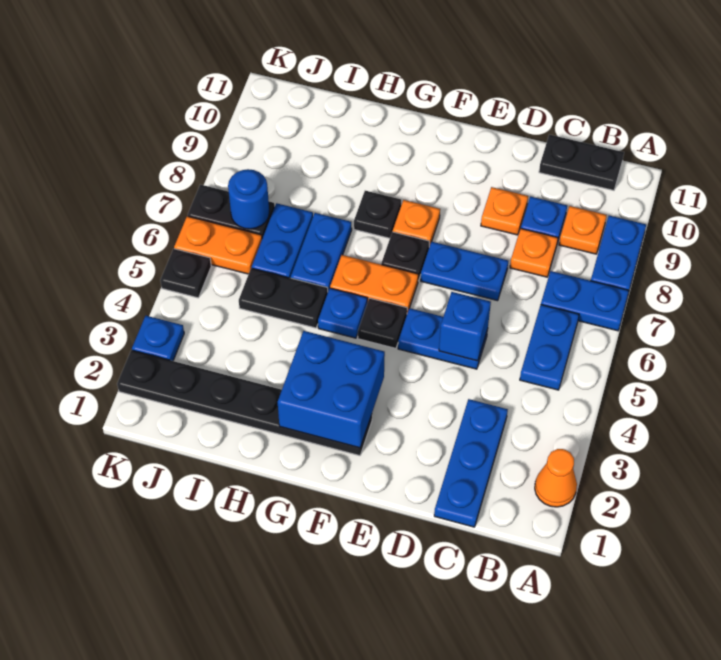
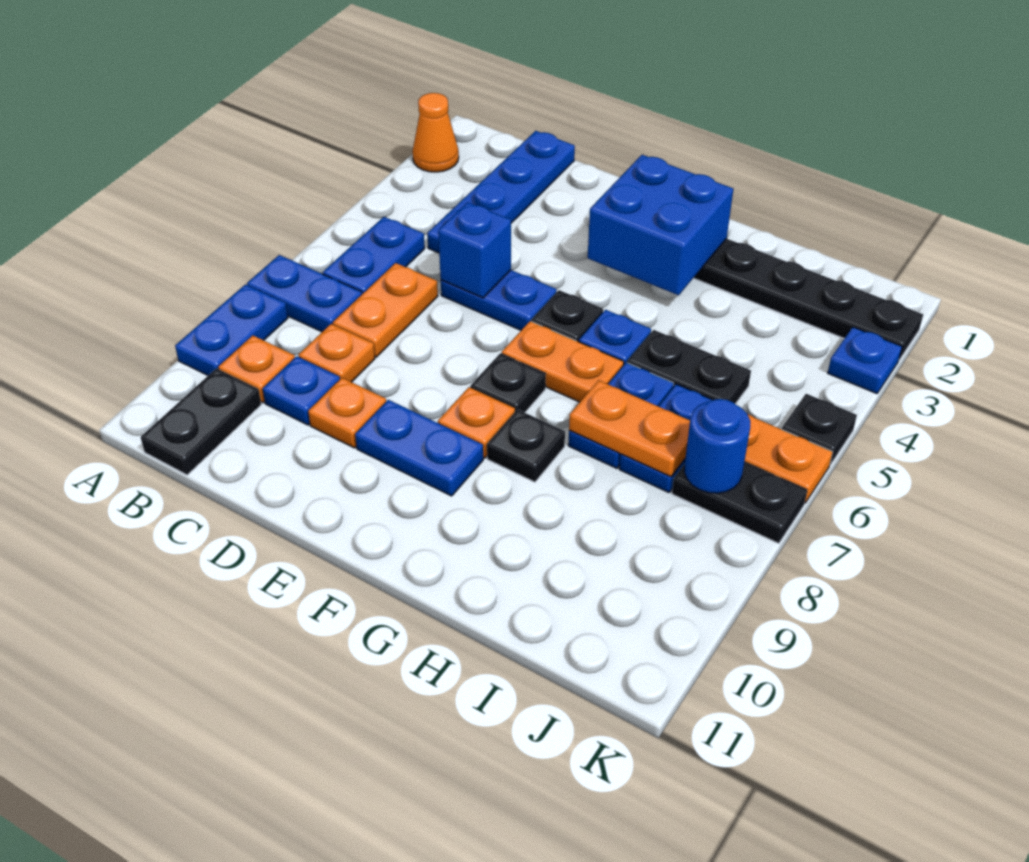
black plate B11:C11 level 1 -> black plate B10:B11 level 1
blue plate C1:C3 level 1 -> blue plate C1:C4 level 1
none -> orange plate C6:C7 level 1
blue plate D7:E7 level 1 -> blue plate E9:F9 level 1
none -> orange plate H7:I7 level 2

